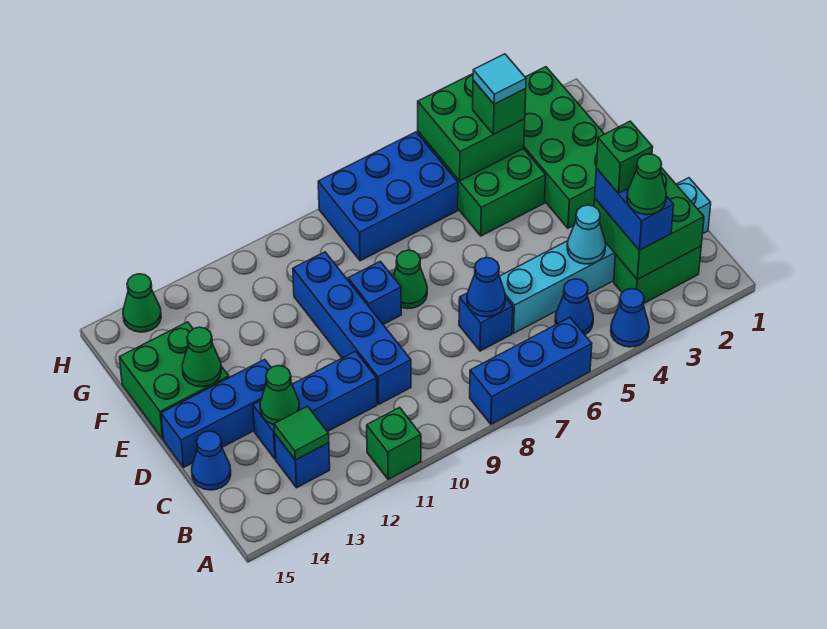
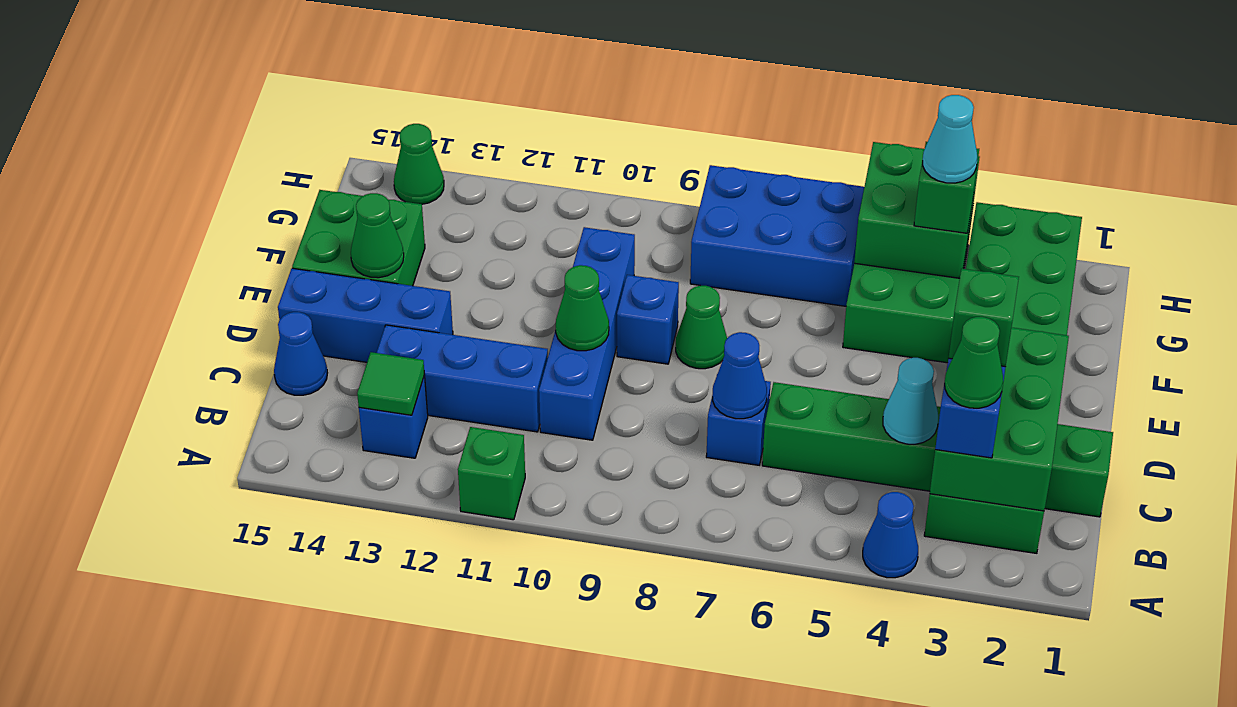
blue brick A6:A8 level 1 -> none
green brick B2:C3 level 2 -> green brick B2:D3 level 2
blue cone B5 level 1 -> none
cyan brick C1:C6 level 1 -> green brick C1:C6 level 1
green cone C13 level 2 -> green cone D10 level 2
cyan tile G4 level 4 -> cyan cone G4 level 4

